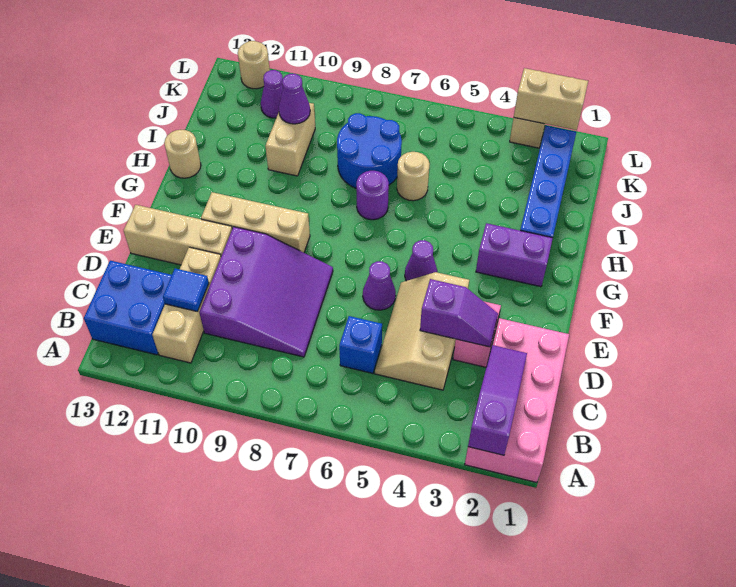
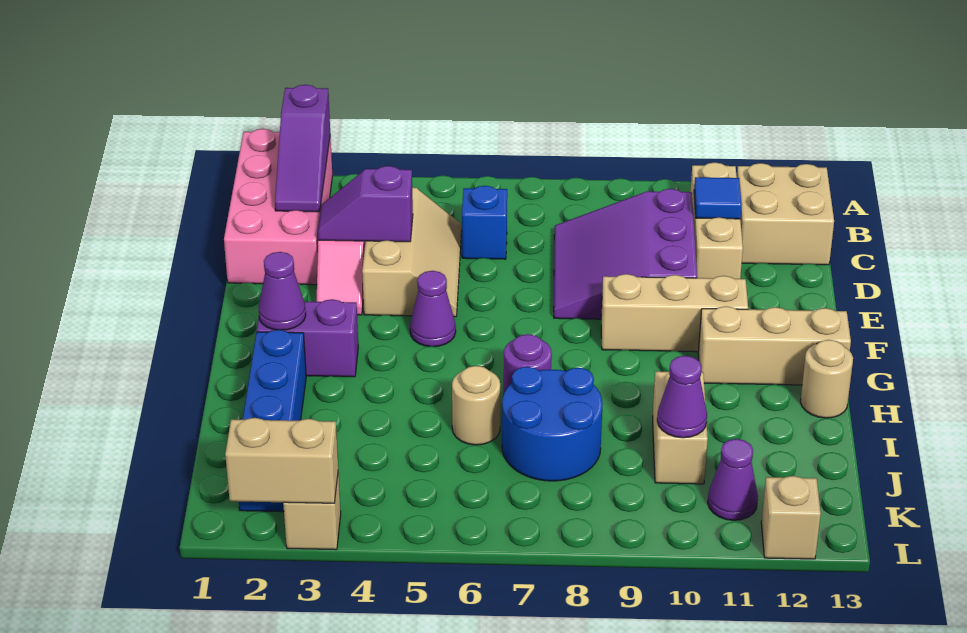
blue brick B12:C13 level 1 -> tan brick B12:C13 level 1
purple cone E6 level 1 -> purple cone G2 level 2
tan brick E11:E13 level 1 -> tan brick G11:G13 level 1
tan round brick L12 level 1 -> tan brick L12 level 1

